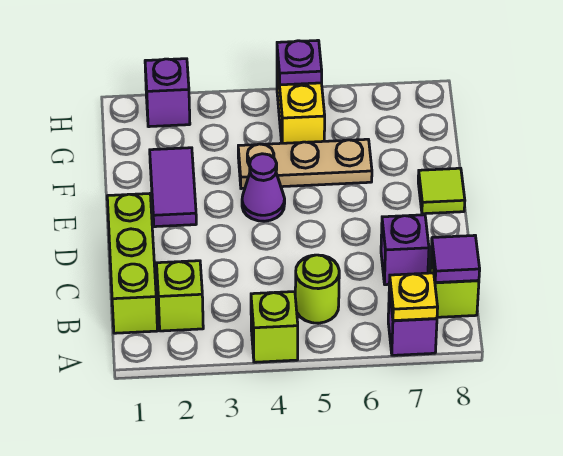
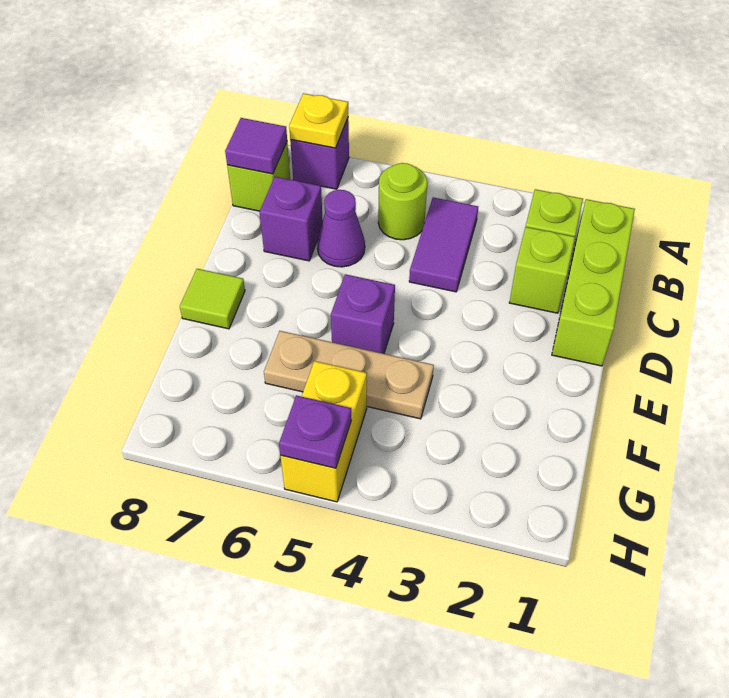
lime brick A4 level 1 -> lime brick C2 level 1
purple tile E2:F2 level 1 -> purple tile B4:C4 level 1
purple cone E4 level 1 -> purple cone C6 level 1
purple brick H2 level 1 -> purple brick E5 level 1

